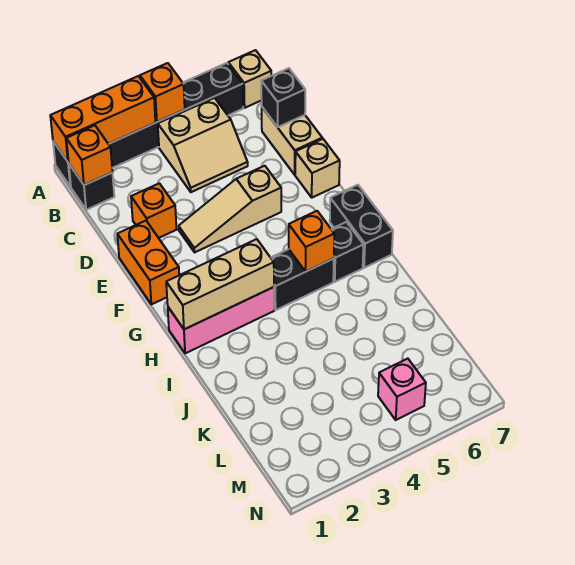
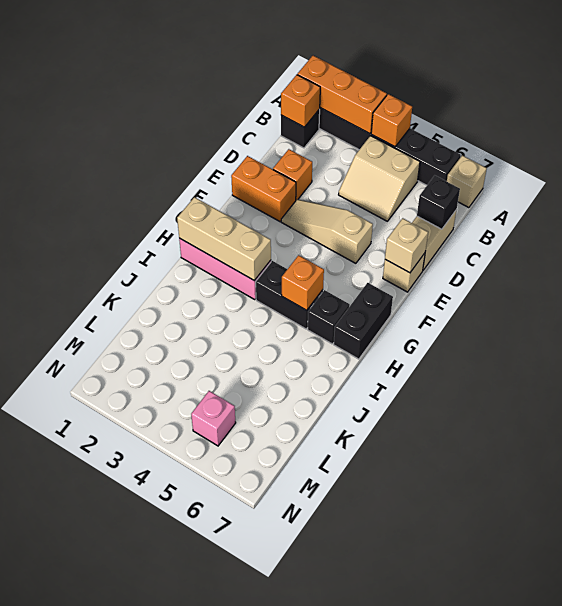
orange brick E1:F1 level 1 -> orange brick E1:E2 level 1
none -> tan brick E7 level 2

